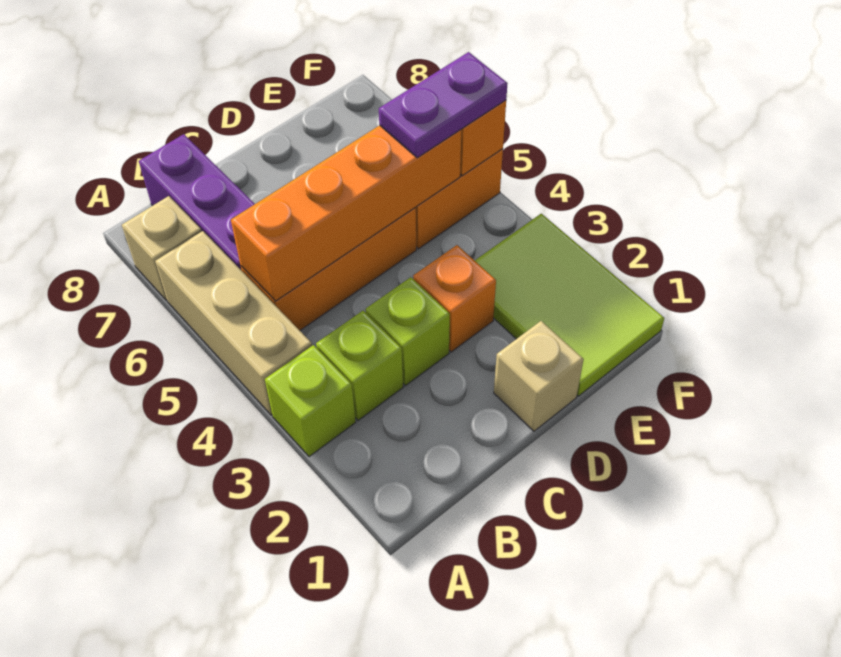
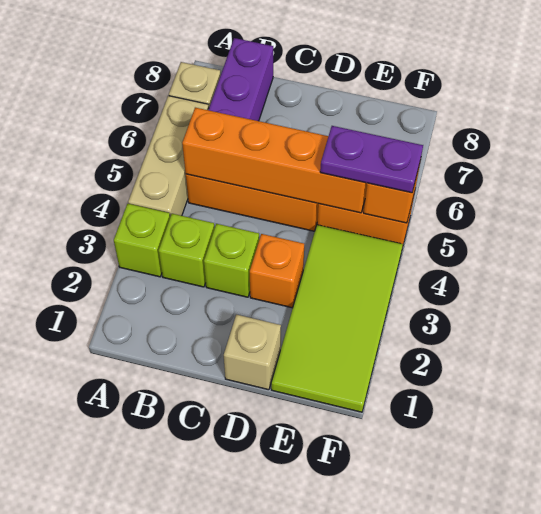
lime tile E1:F3 level 1 -> lime tile E1:F4 level 1

